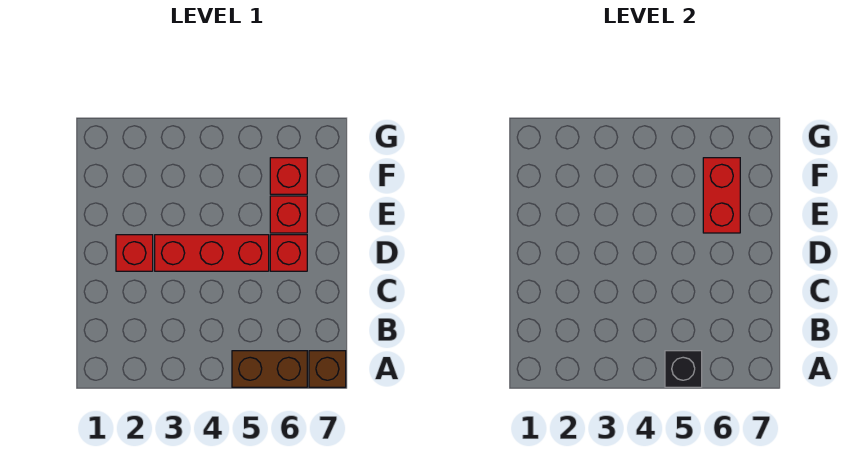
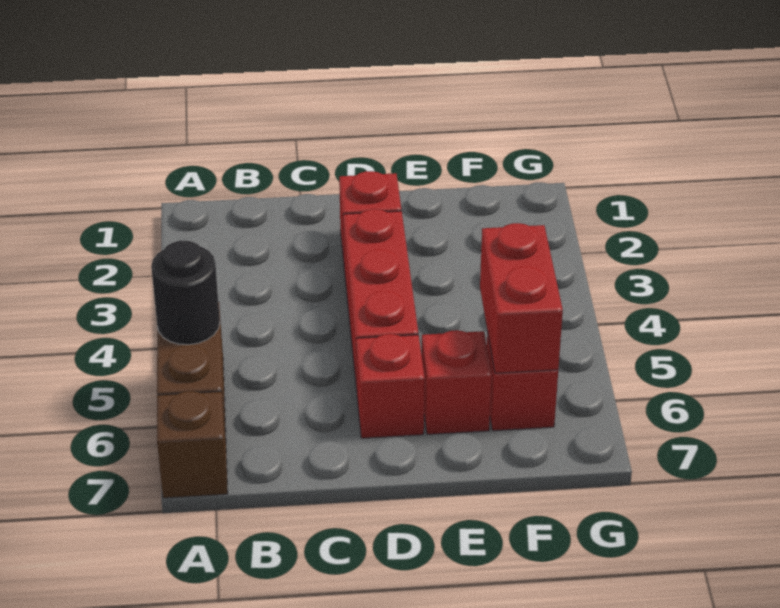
black brick A5 level 2 -> black round brick A5 level 2
red brick E6:F6 level 2 -> red brick F5:F6 level 2

